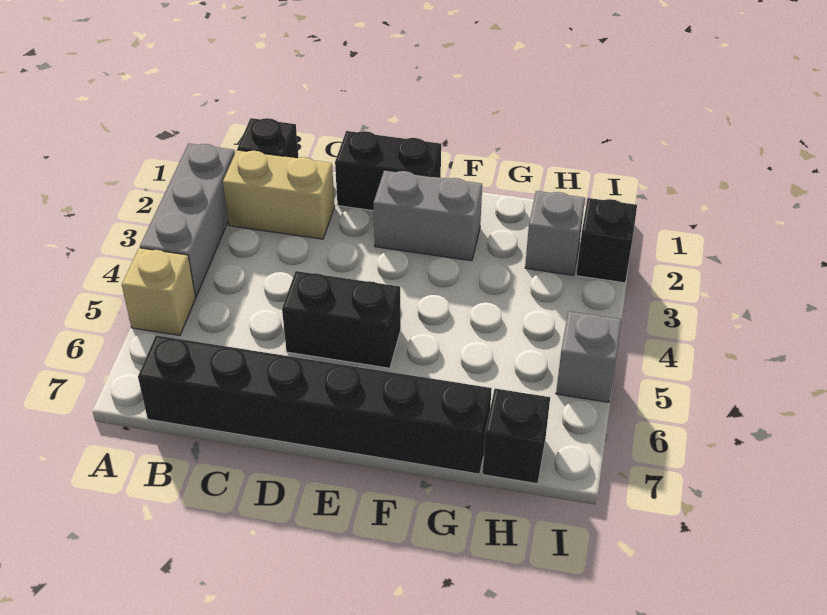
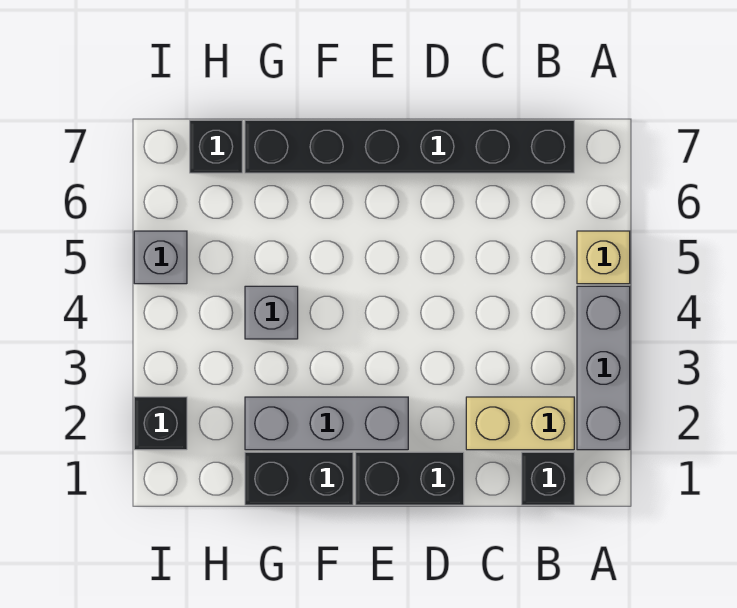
black brick D5:E5 level 1 -> black brick F1:G1 level 1
grey brick E2:F2 level 1 -> grey brick E2:G2 level 1
grey brick H2 level 1 -> grey brick G4 level 1

